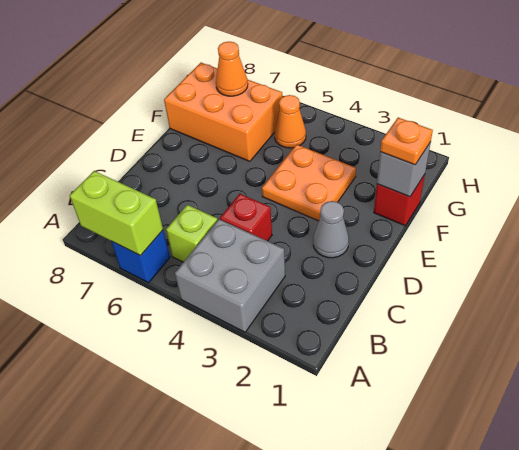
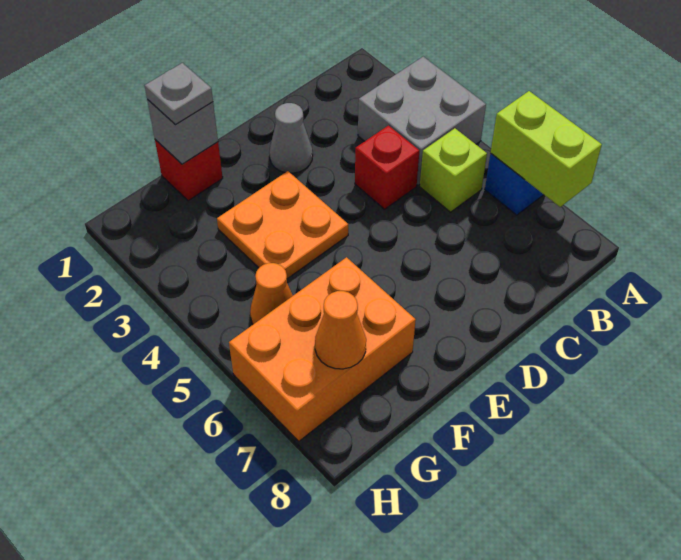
orange plate F1 level 3 -> grey plate F1 level 3
orange brick F6:G8 level 1 -> orange brick F6:H7 level 1

